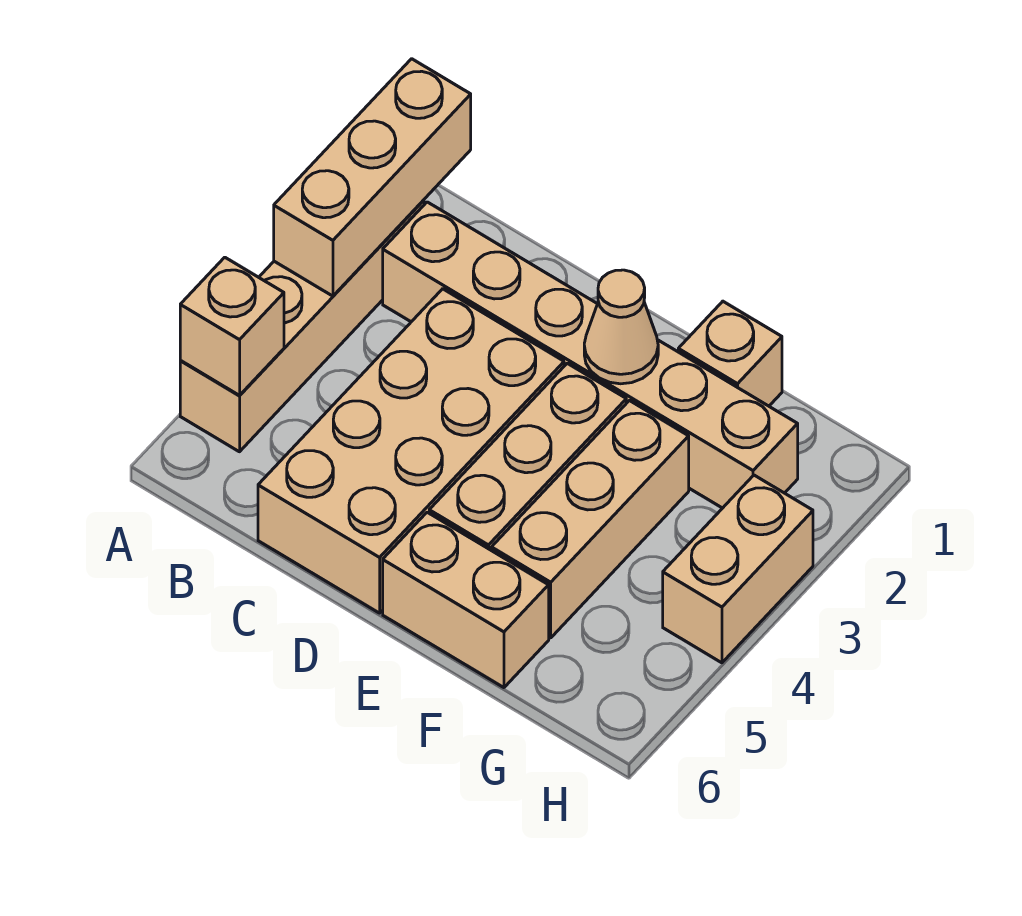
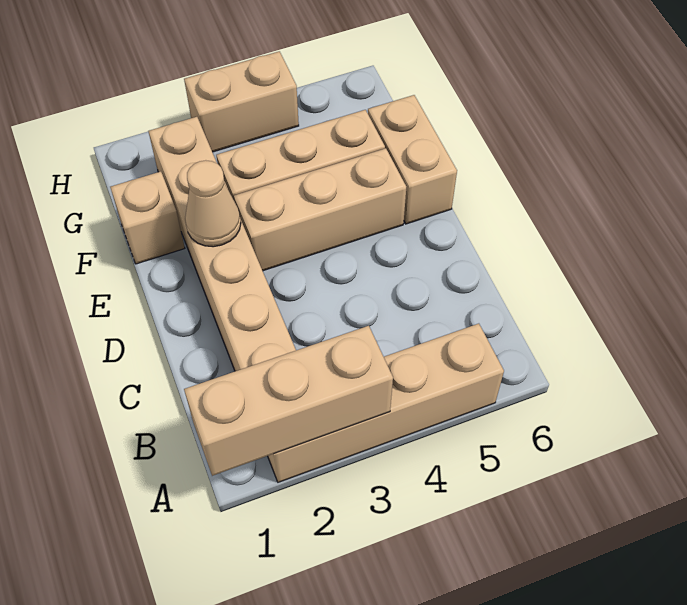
tan brick A5 level 2 -> none
tan brick C3:D6 level 1 -> none

